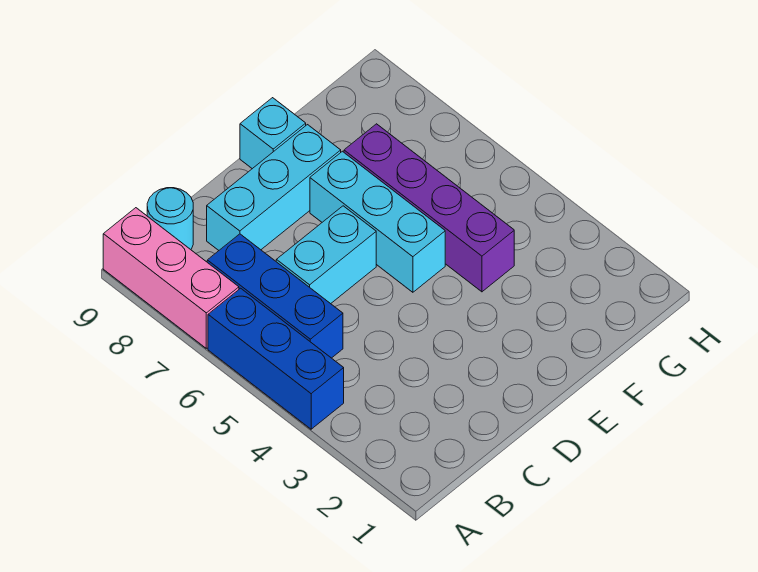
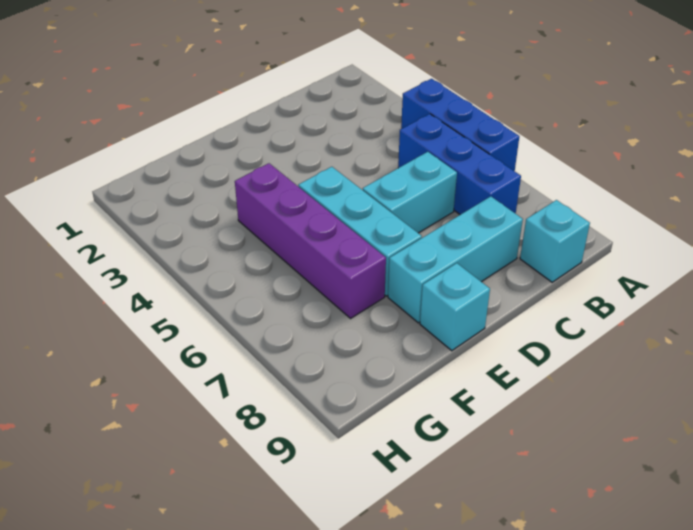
pink brick A7:A9 level 1 -> none
cyan round brick B9 level 1 -> cyan brick B9 level 1

